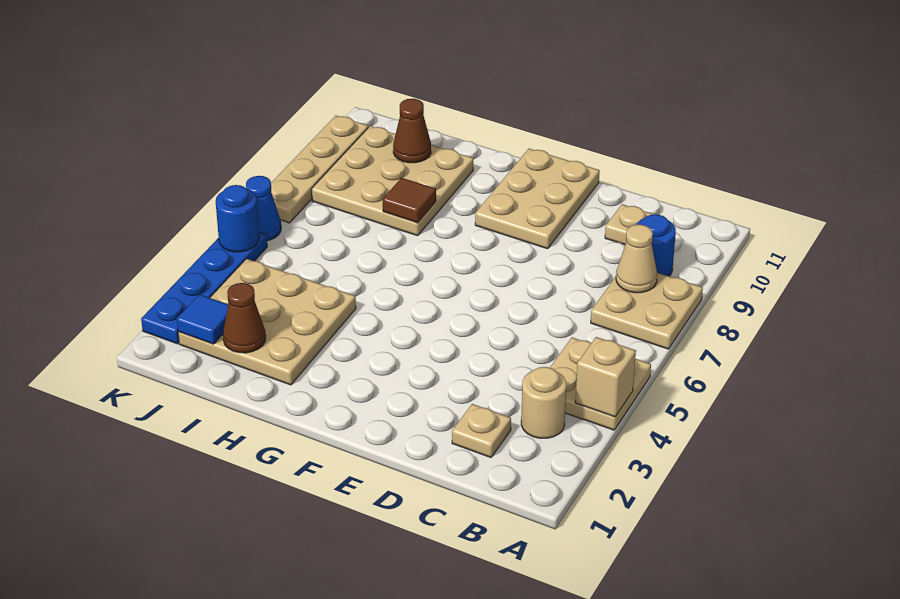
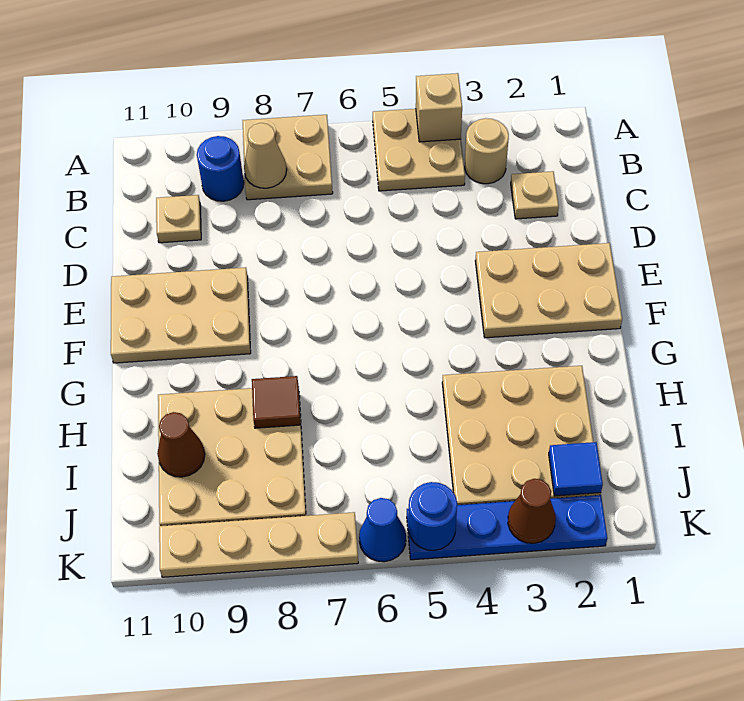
none -> tan plate E1:F3 level 1
brown cone I2 level 2 -> brown cone K3 level 2

